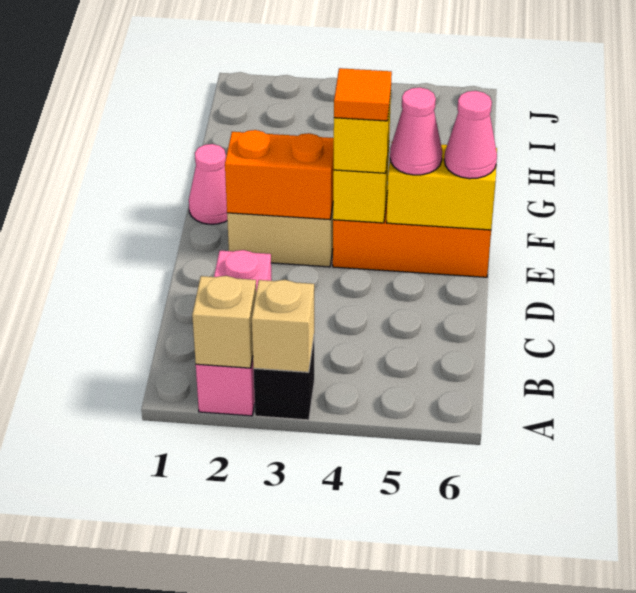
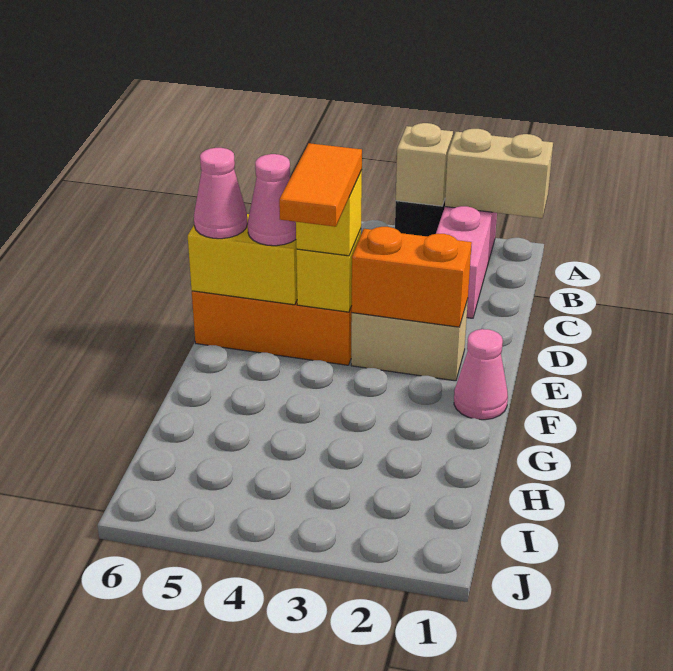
tan brick A2 level 2 -> tan brick A1:A2 level 2
orange tile E4 level 4 -> orange tile E4:F4 level 4

